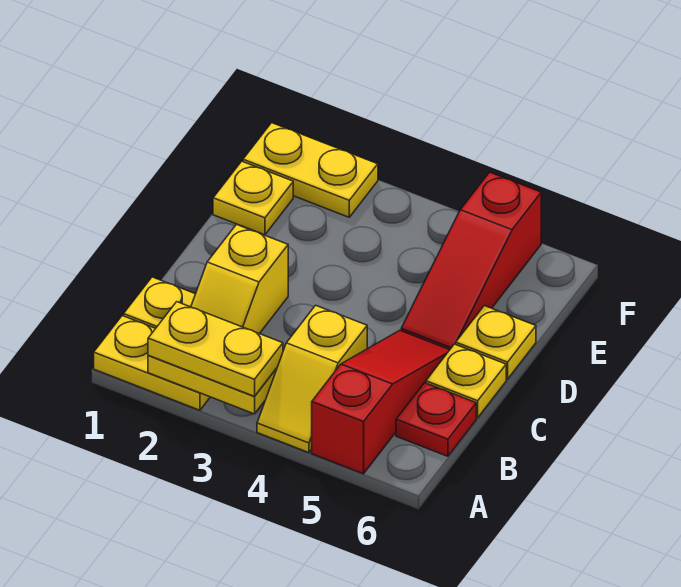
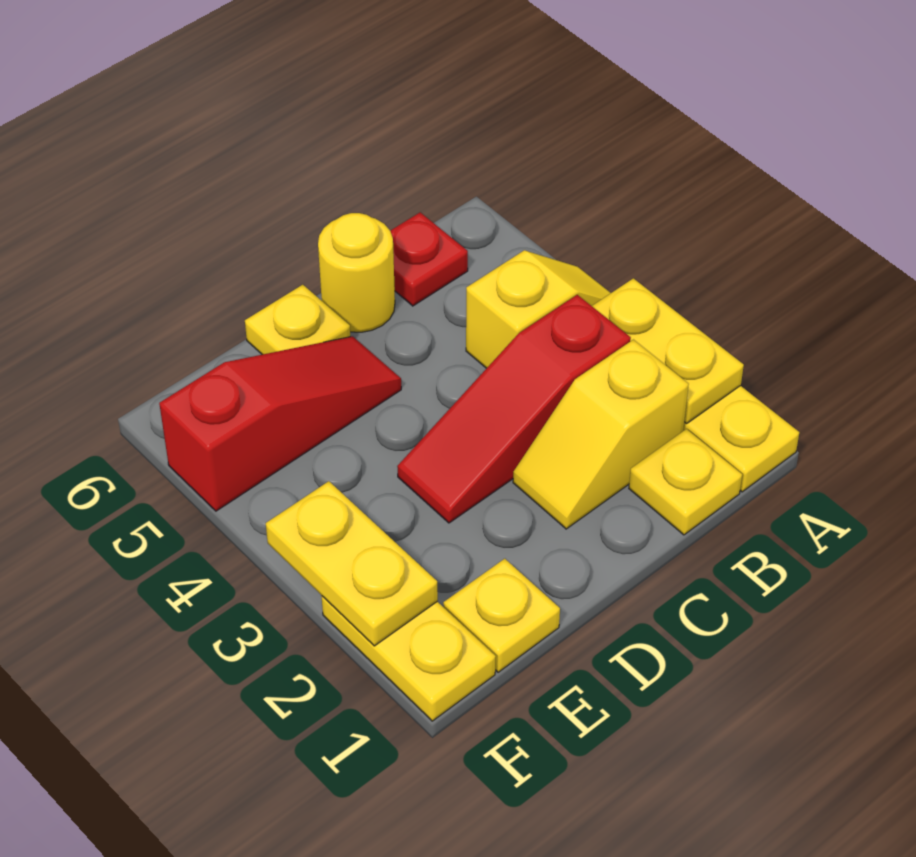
yellow plate A2:A3 level 3 -> yellow plate F2:F3 level 2
red slope A5:C5 level 1 top A -> red slope B3:D3 level 1 top B
yellow slope B2:C2 level 1 top C -> yellow slope B2:C2 level 1 top B
yellow plate C6 level 1 -> yellow round brick C6 level 1

